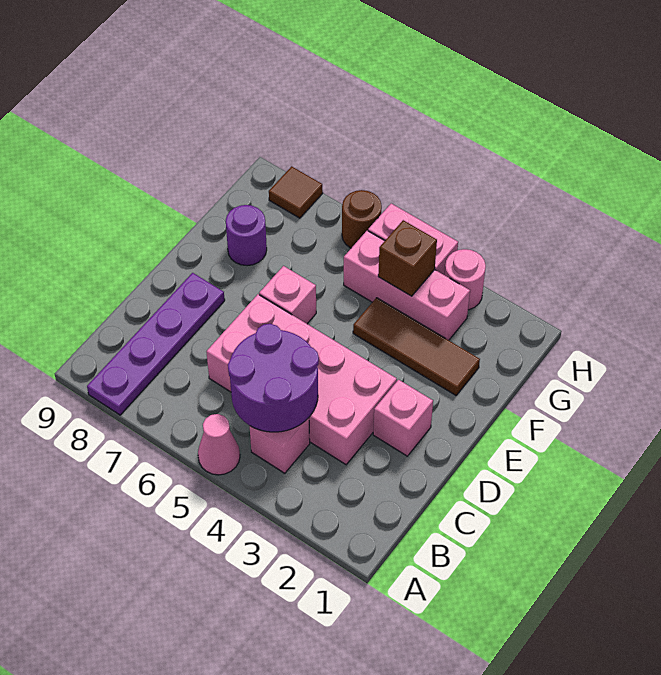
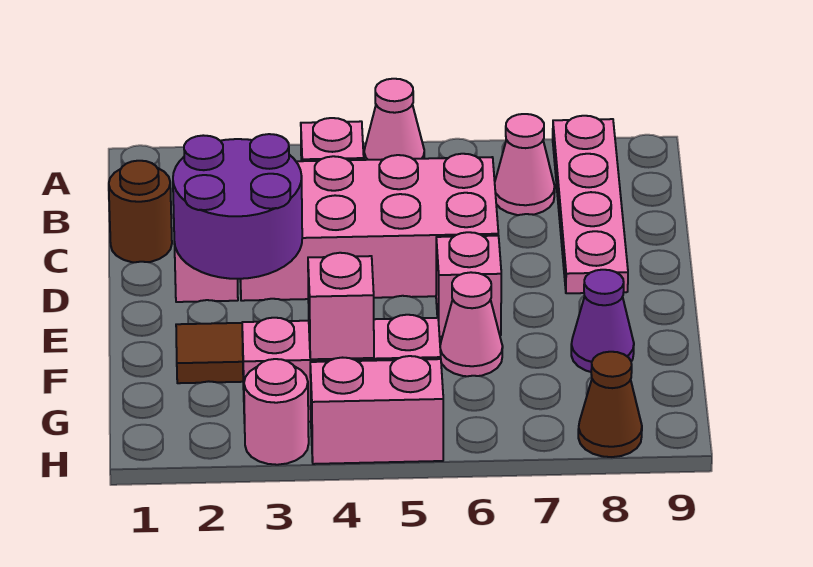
purple plate A8:D8 level 1 -> pink plate A8:D8 level 1
purple round brick B4:C5 level 2 -> purple round brick D2:E3 level 2
none -> pink cone B7 level 1
none -> pink cone F6 level 1
purple round brick F8 level 1 -> purple cone F8 level 1
brown brick G4 level 2 -> pink brick G4 level 2
brown round brick H6 level 1 -> brown round brick C1 level 1
brown tile H8 level 1 -> brown cone H8 level 1

